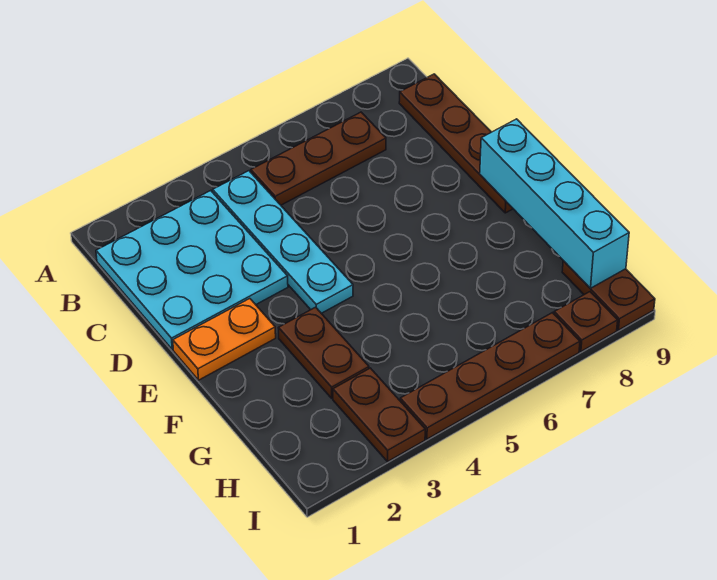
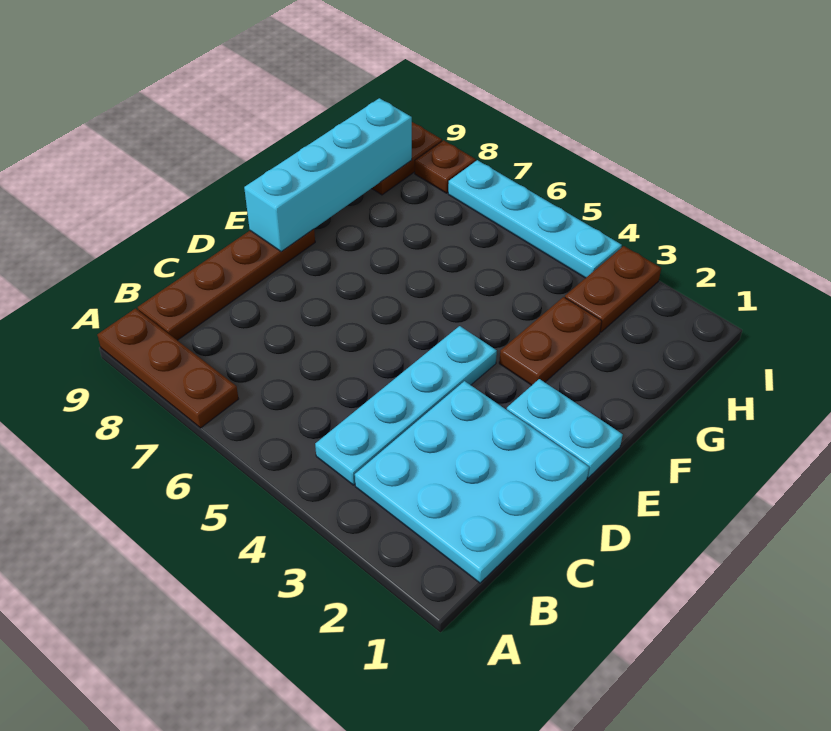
brown plate B5:B7 level 1 -> brown plate A7:A9 level 1
orange plate E1:E2 level 1 -> cyan plate E1:E2 level 1
brown plate I4:I7 level 1 -> cyan plate I4:I7 level 1

